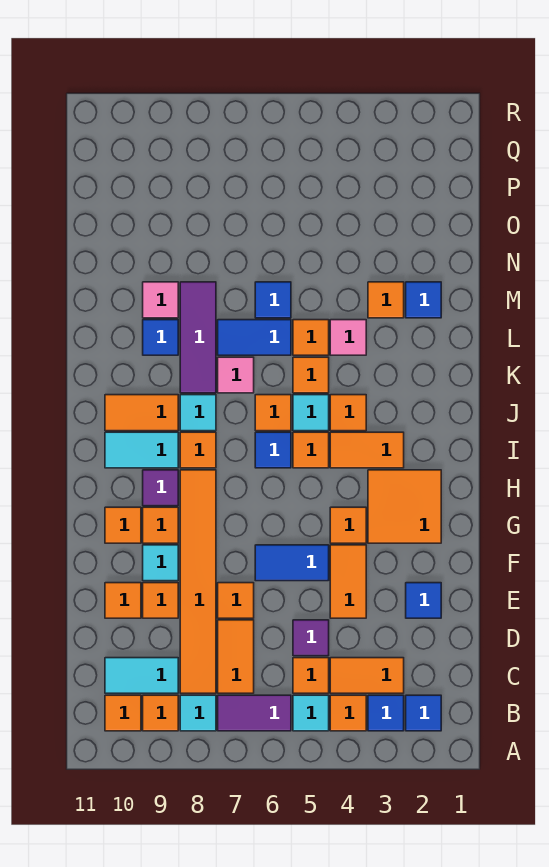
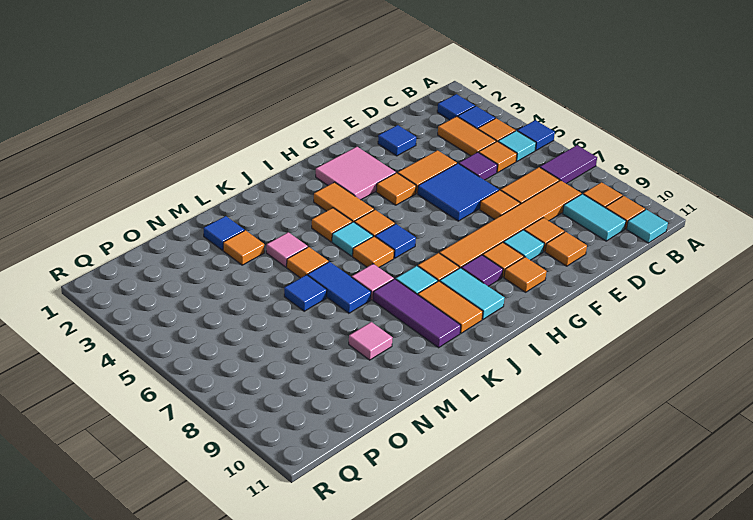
purple tile B6:B7 level 1 -> purple tile A7:B7 level 1
cyan tile B8 level 1 -> cyan tile B11 level 1
blue tile F5:F6 level 1 -> blue tile E5:F6 level 1
orange tile G2:H3 level 1 -> pink tile G2:H3 level 1
orange tile K5 level 1 -> none
purple tile K8:M8 level 1 -> purple tile K8:K10 level 1
blue tile L9 level 1 -> blue tile A5 level 1

